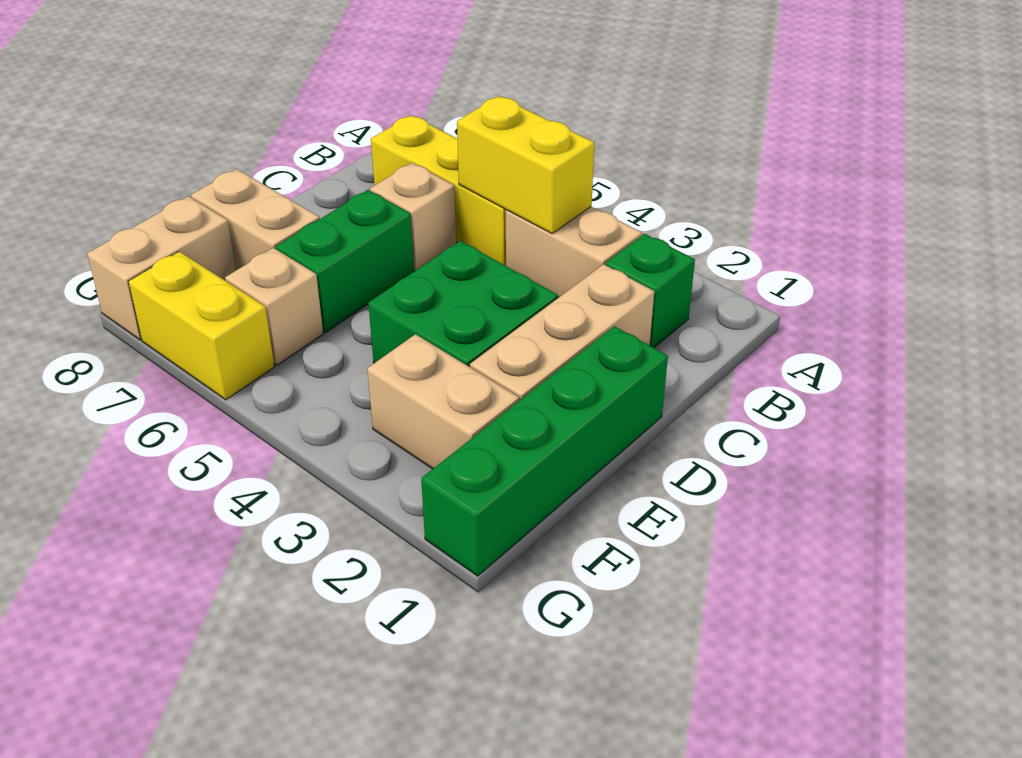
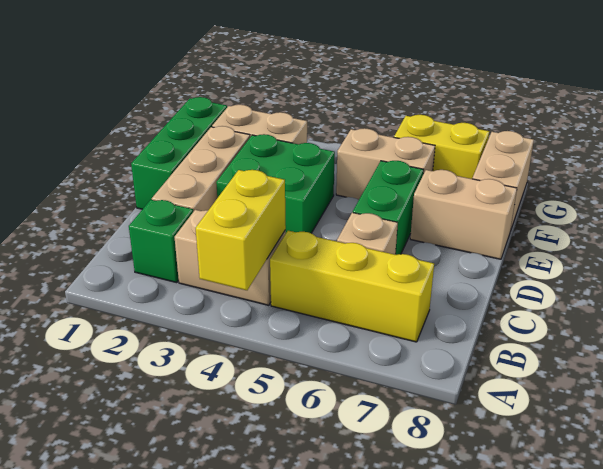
yellow brick B4:B5 level 2 -> yellow brick A4:B4 level 2
green brick D1:G1 level 1 -> green brick D1:F1 level 1
tan brick F6 level 1 -> tan brick F5:F6 level 1

